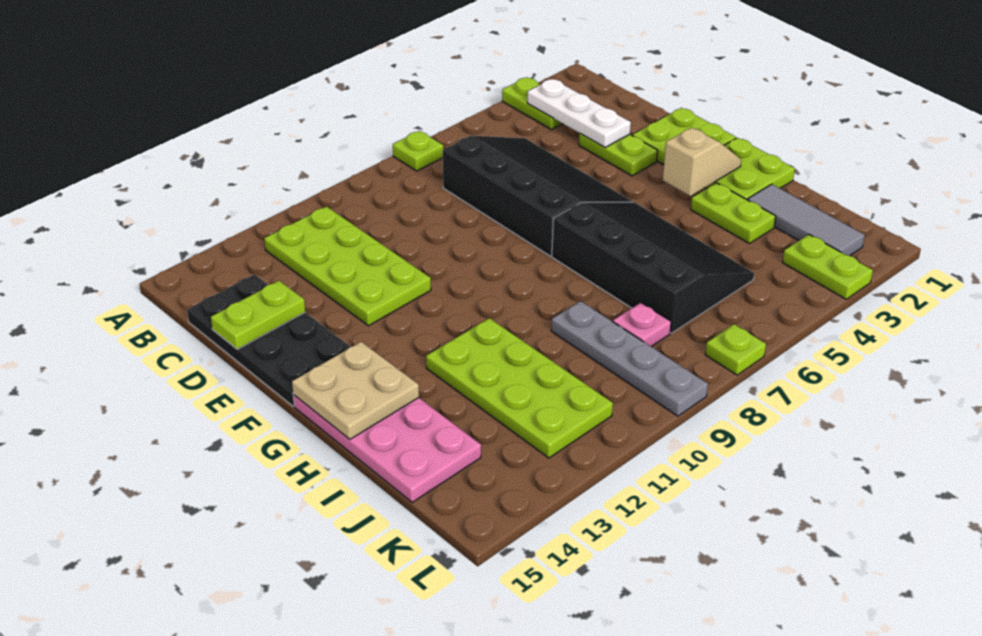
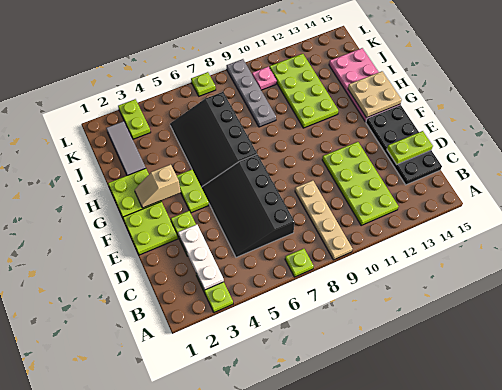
none -> tan plate A9:D9 level 1
lime plate H3:I3 level 1 -> lime plate F4:G4 level 1
pink plate J8 level 1 -> pink plate K10 level 1

